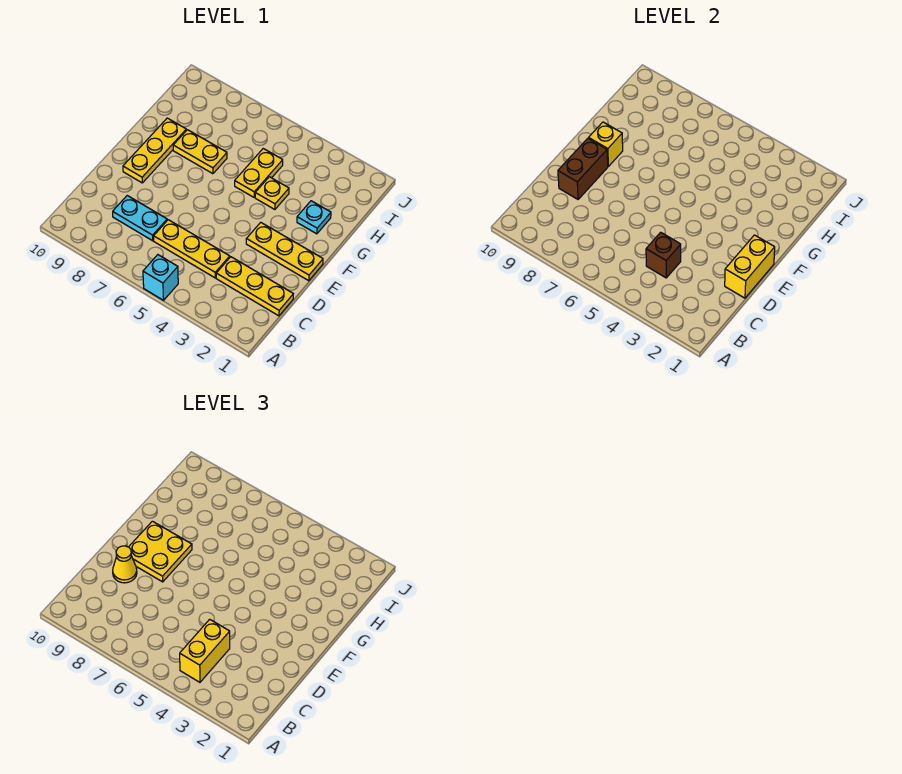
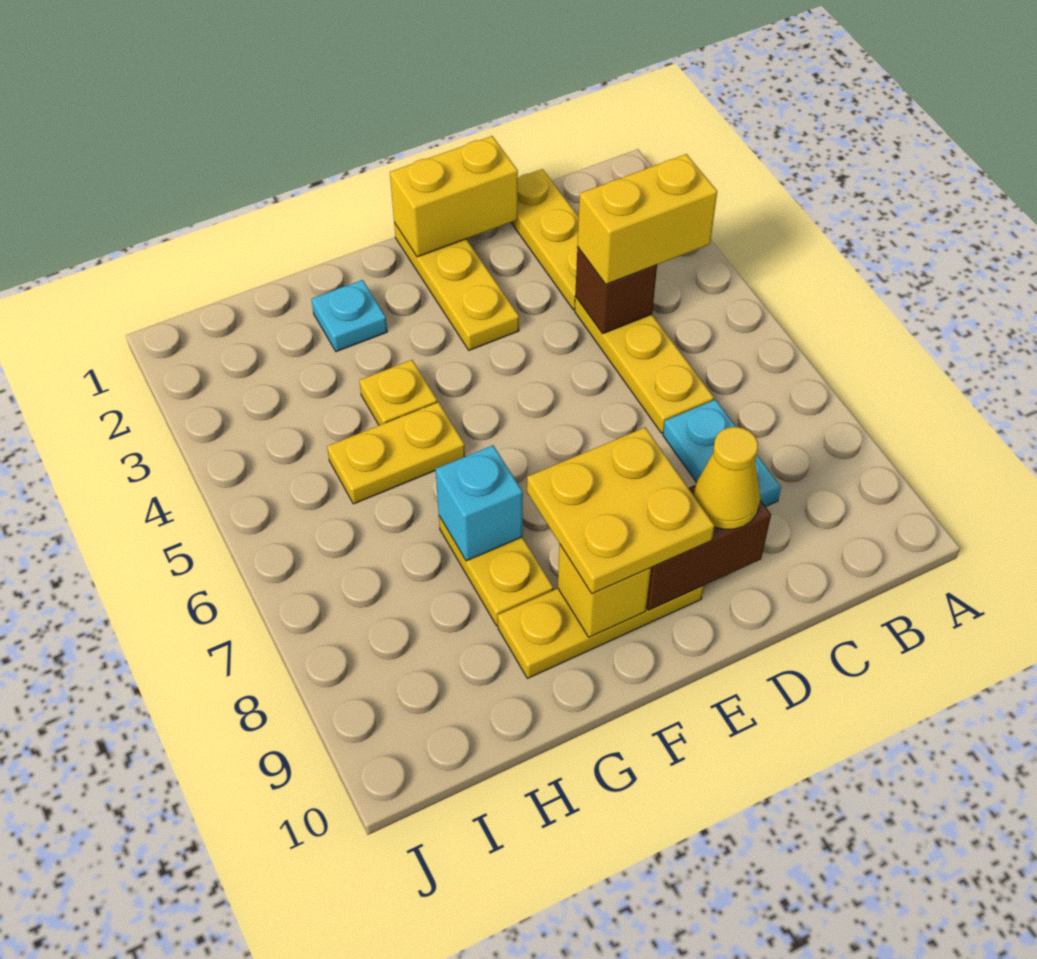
cyan brick A5 level 1 -> cyan brick G7 level 2

